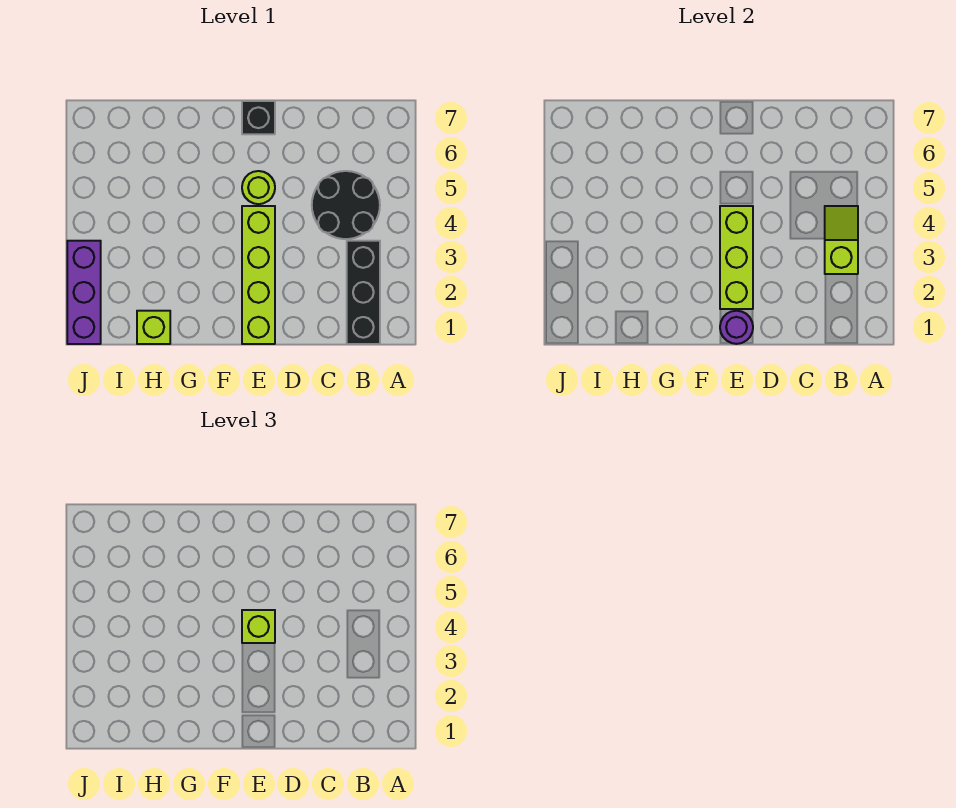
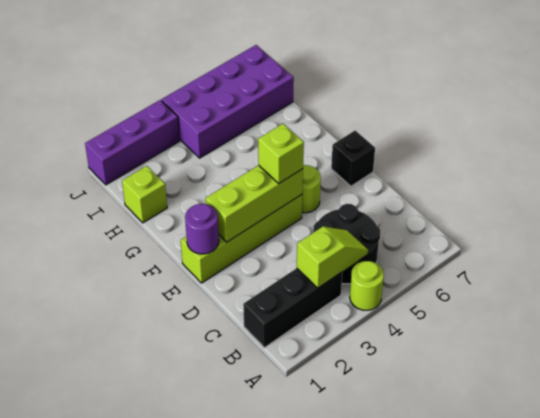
none -> lime round brick A4 level 1
none -> purple brick I4:J7 level 1

